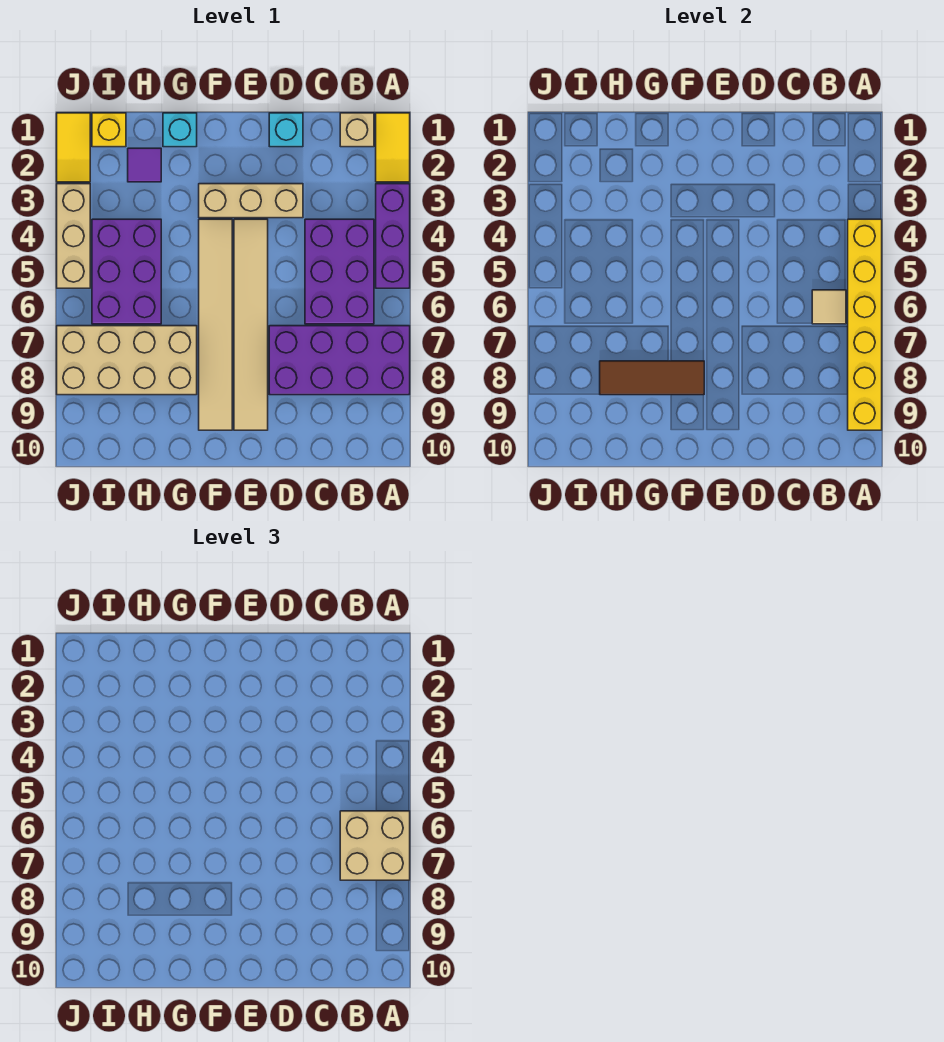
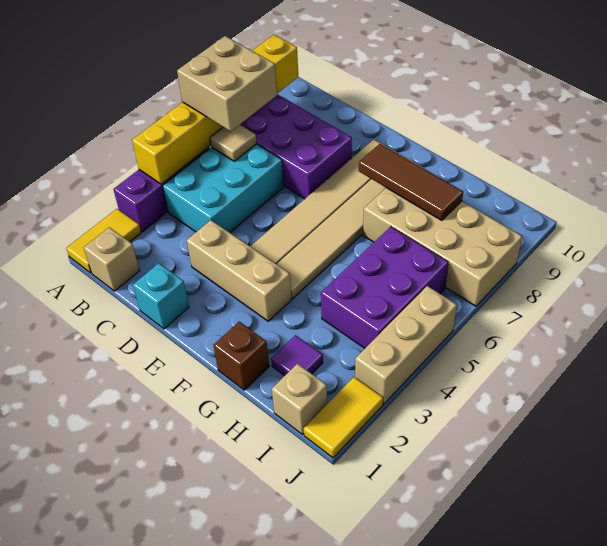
purple brick B4:C6 level 1 -> cyan brick B4:C6 level 1
cyan brick G1 level 1 -> brown brick G1 level 1
yellow brick I1 level 1 -> tan brick I1 level 1

